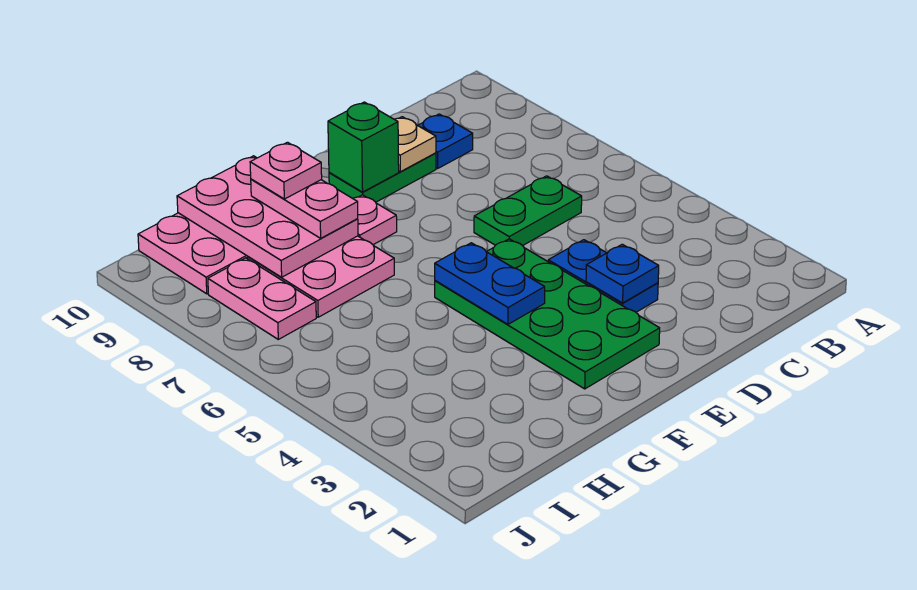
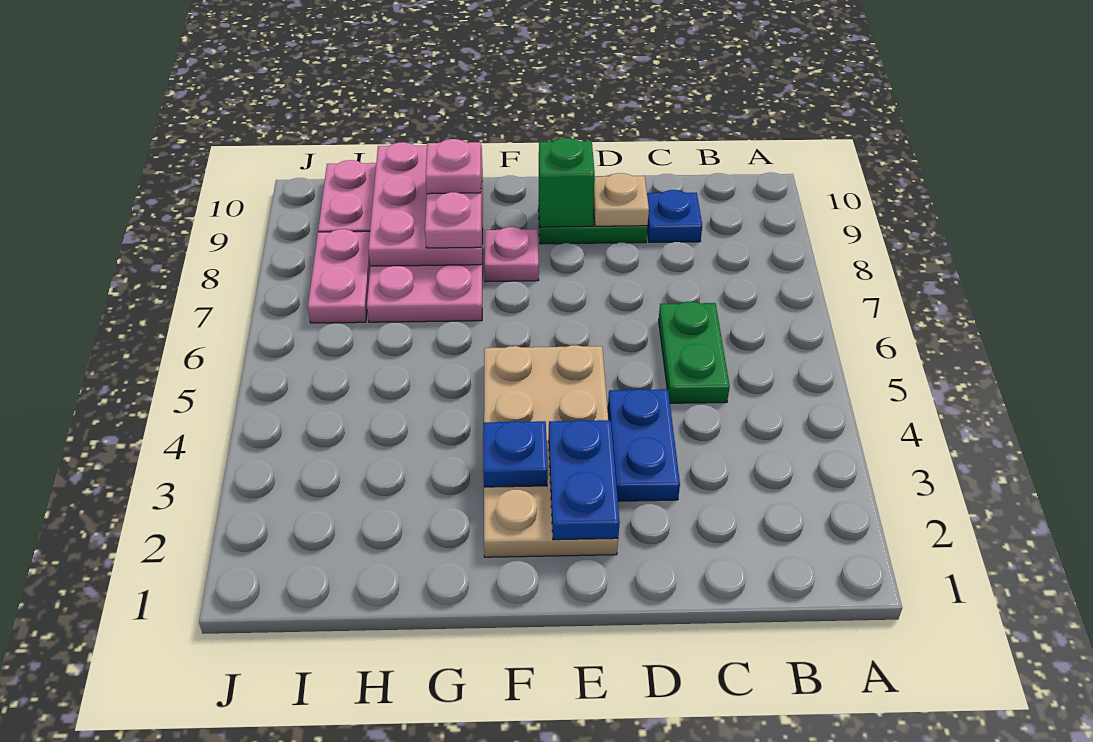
green plate C6:D6 level 1 -> green plate C5:C6 level 1
blue plate D3 level 2 -> blue plate F3 level 2
green plate E2:F5 level 1 -> tan plate E2:F5 level 1
blue plate F4:F5 level 2 -> blue plate E2:E3 level 2

